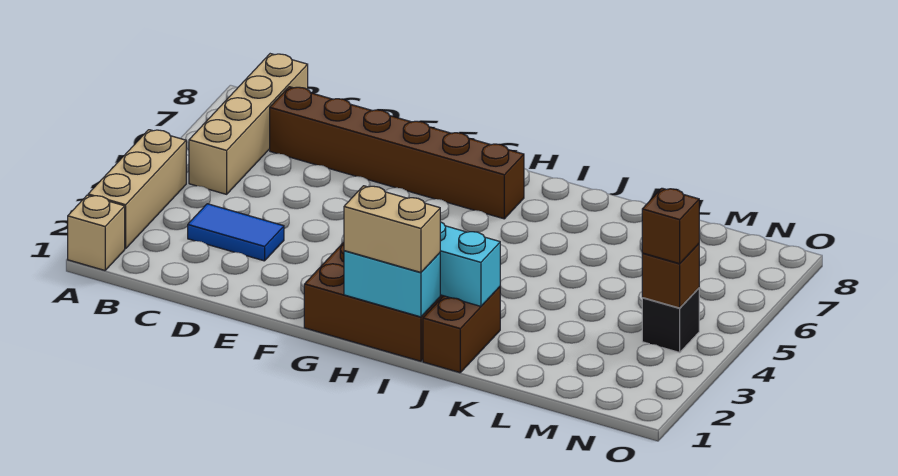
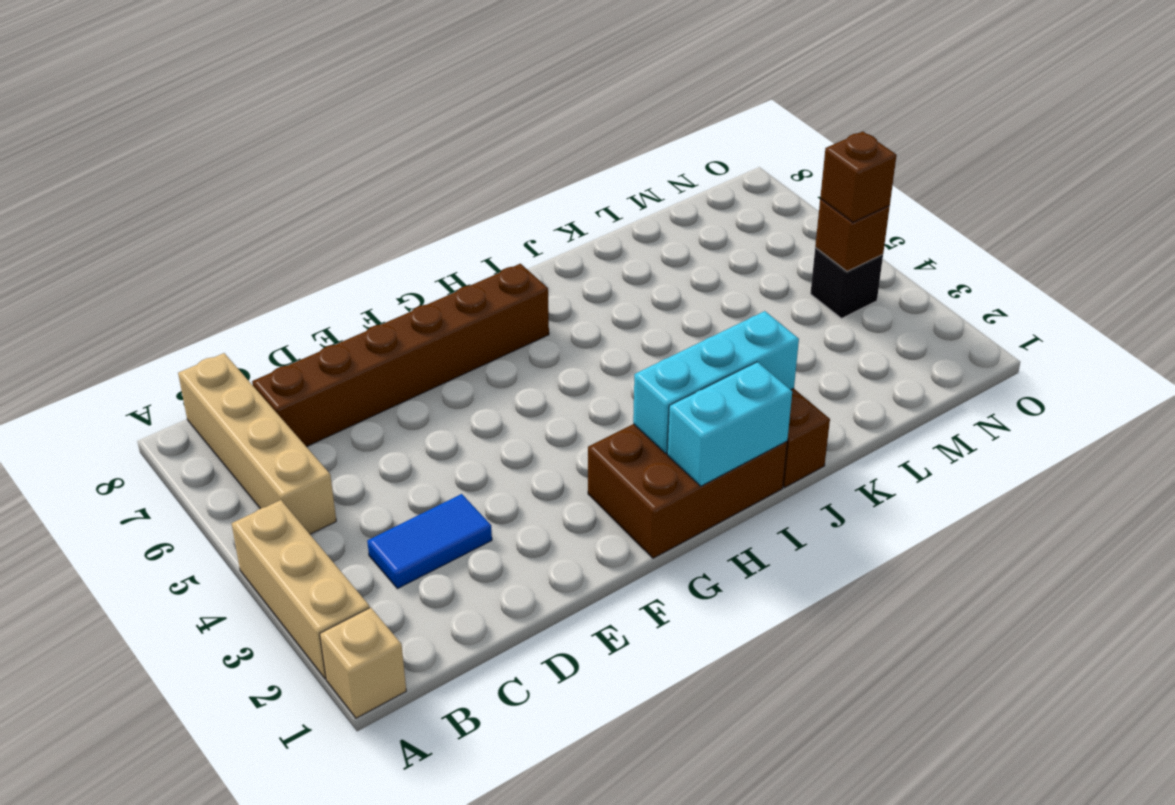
tan brick H1:I1 level 3 -> none

